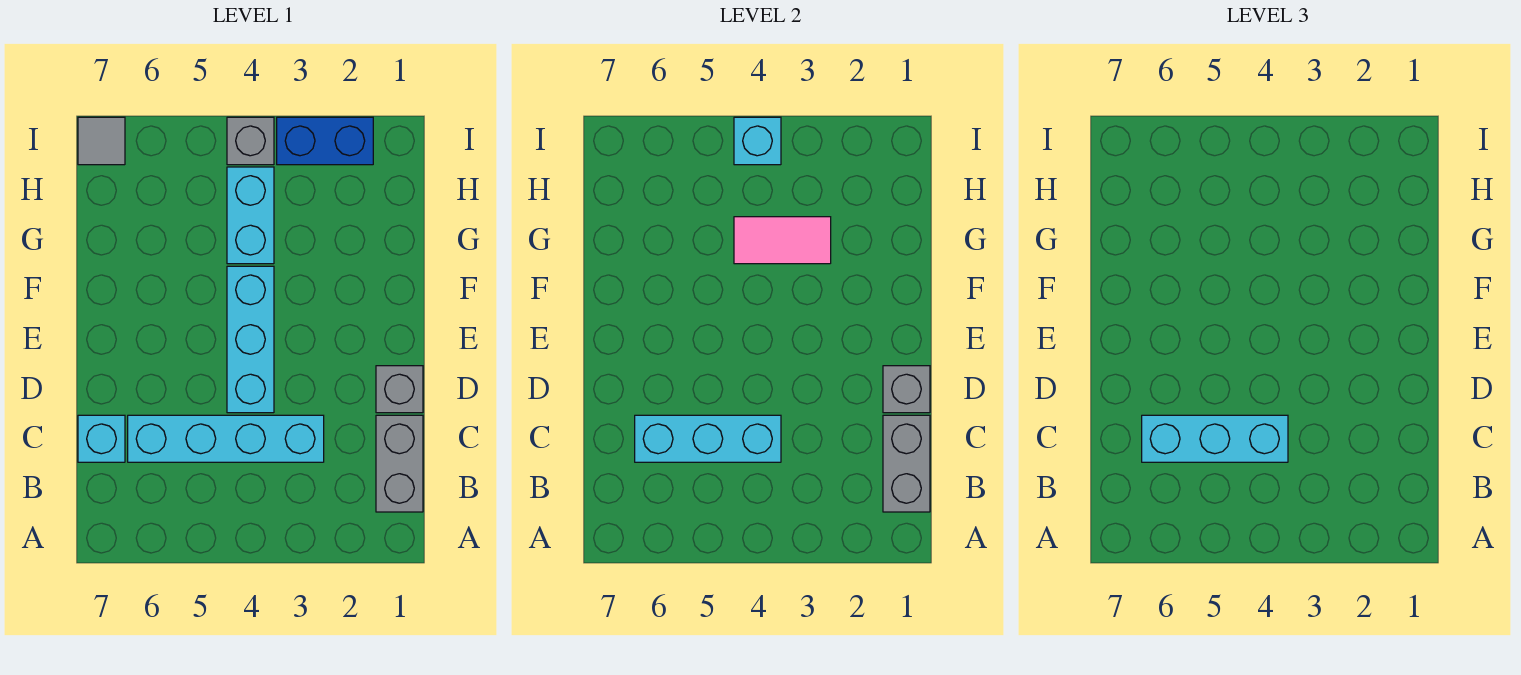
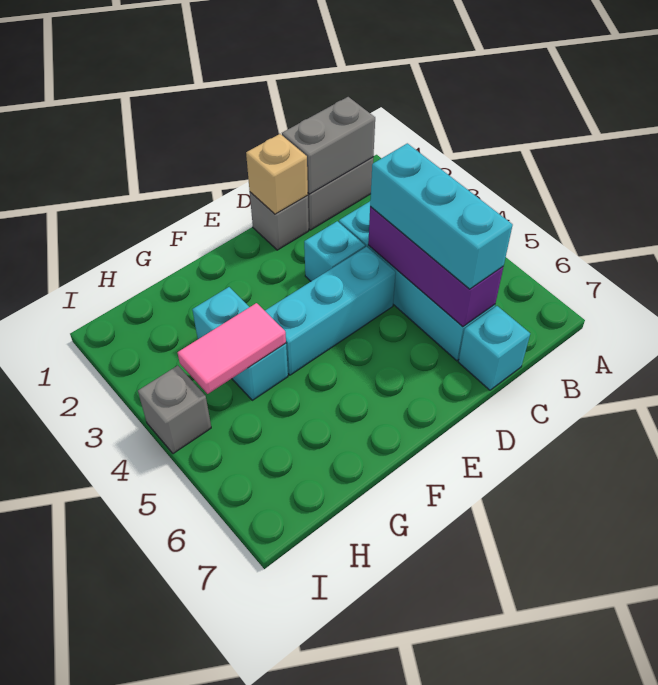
cyan brick C4:C6 level 2 -> purple brick C4:C6 level 2
grey brick D1 level 2 -> tan brick D1 level 2
pink tile G3:G4 level 2 -> pink tile G4:H4 level 2
cyan brick G4:H4 level 1 -> cyan brick G3:G4 level 1
blue brick I2:I3 level 1 -> none
cyan brick I4 level 2 -> cyan brick D3 level 1
grey tile I7 level 1 -> none

